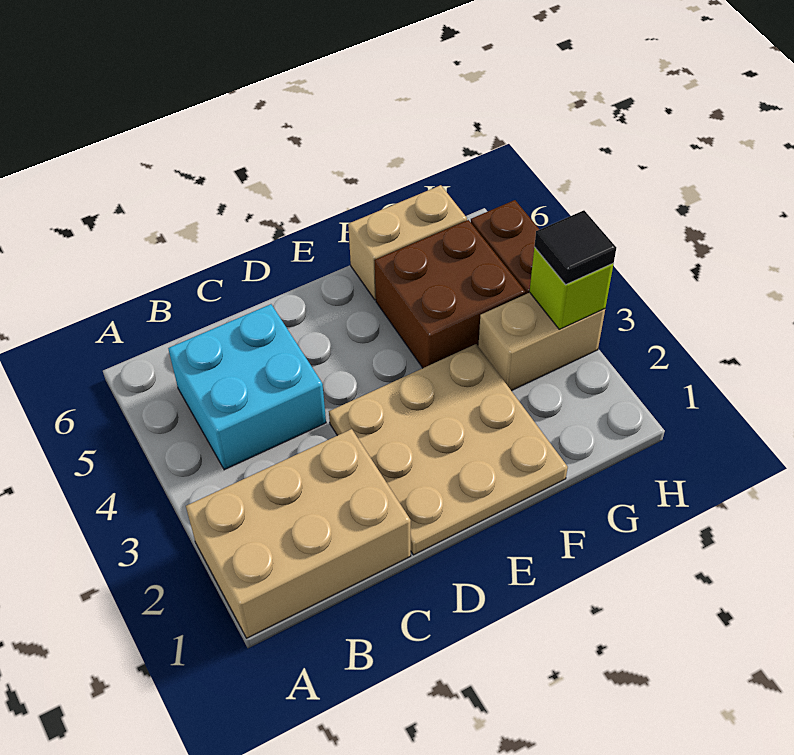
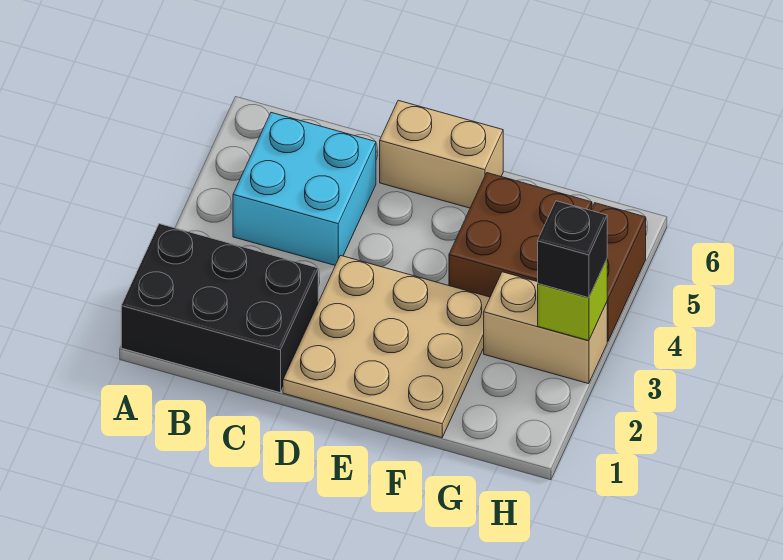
tan brick A1:C2 level 1 -> black brick A1:C2 level 1
tan brick F6:G6 level 1 -> tan brick D6:E6 level 1
black tile H3 level 3 -> black brick H3 level 3

